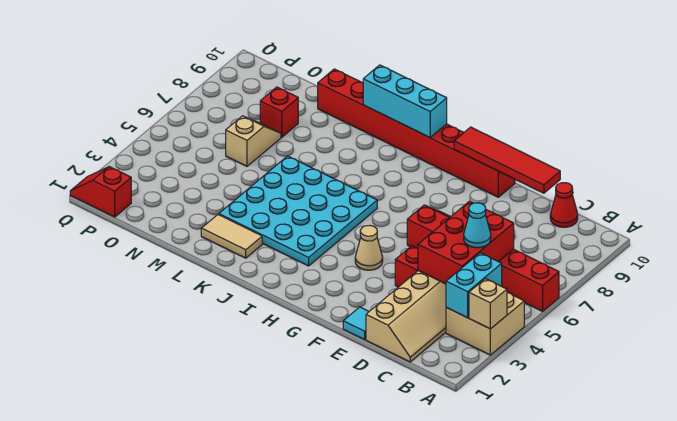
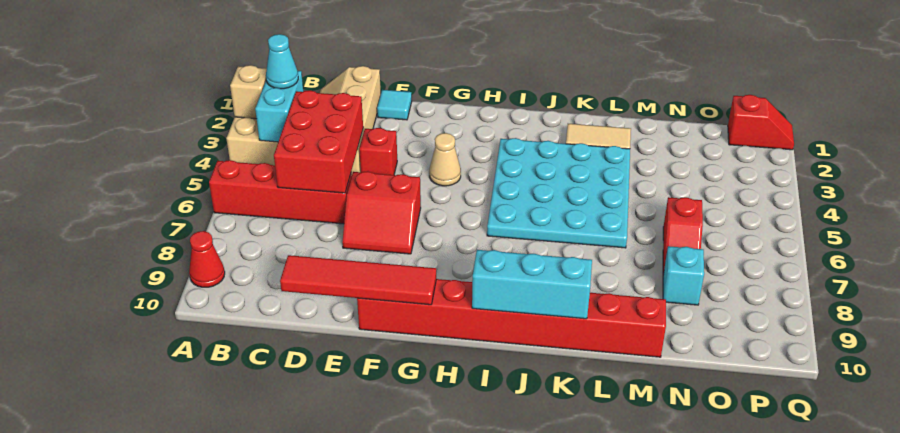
cyan cone C5 level 3 -> cyan cone B3 level 3
red cone C10 level 1 -> red cone A9 level 1
tan slope N6:N7 level 1 top 6 -> red slope N6:N7 level 1 top 6
red brick N8 level 1 -> cyan brick N8 level 1

